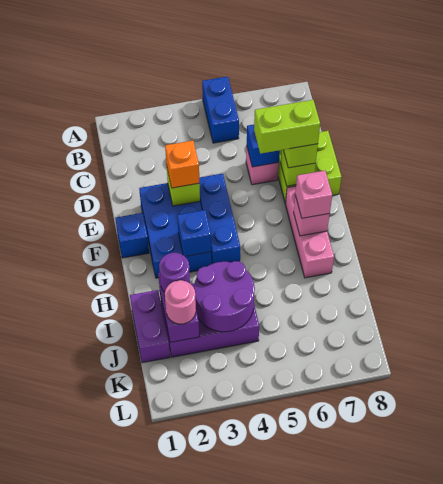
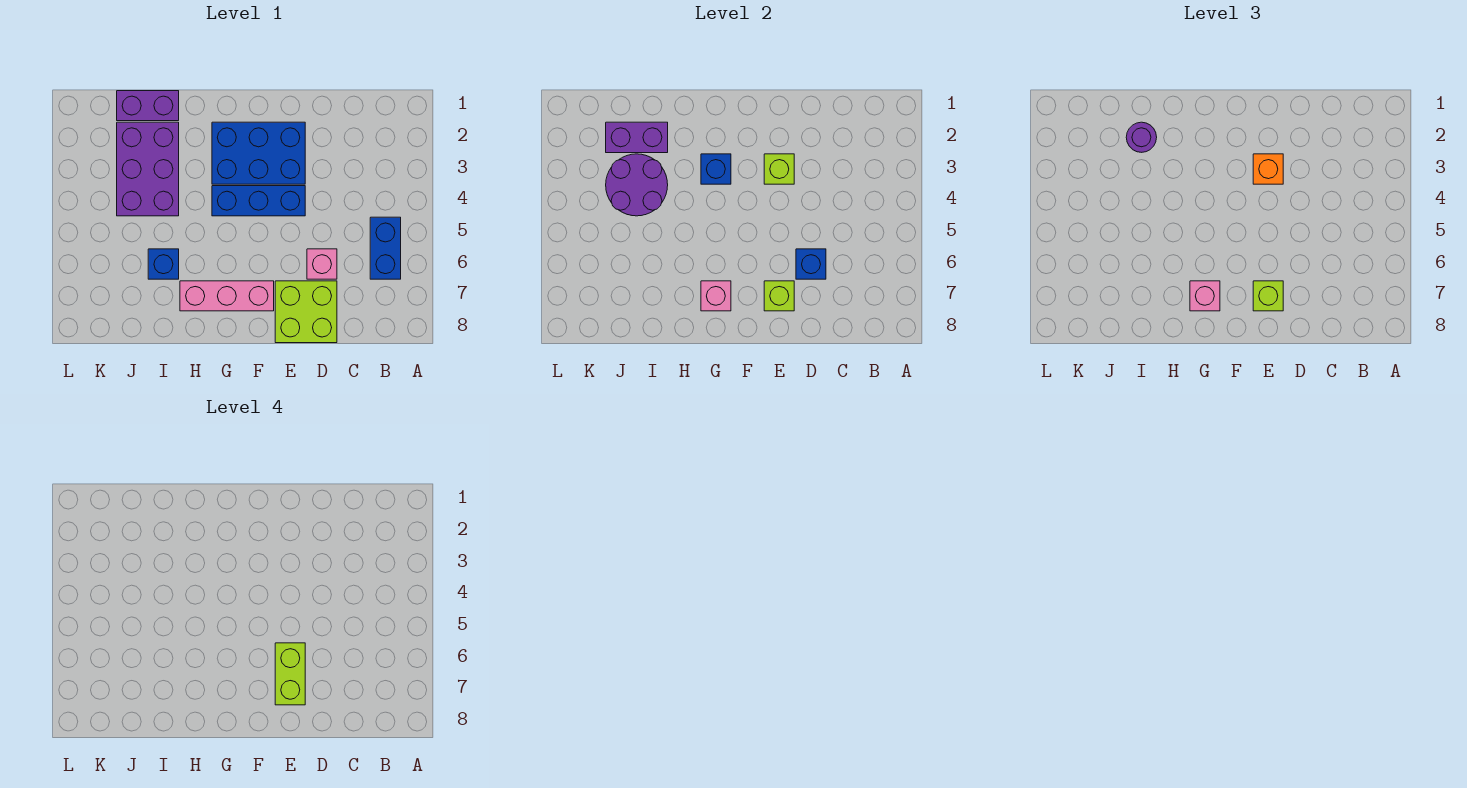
blue brick A5:B5 level 1 -> blue brick B5:B6 level 1
blue brick F1 level 1 -> blue brick I6 level 1
pink round brick J2 level 3 -> none

